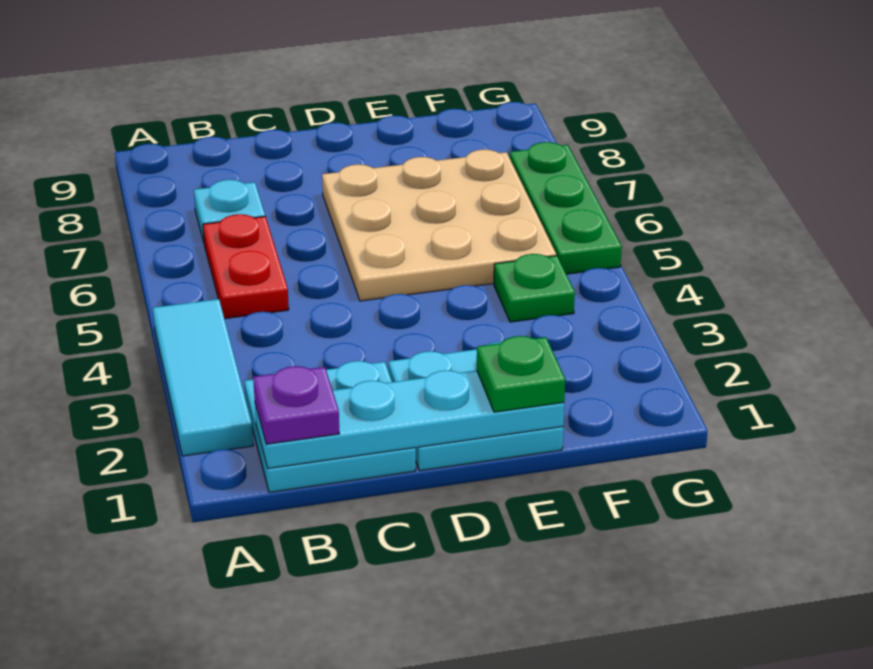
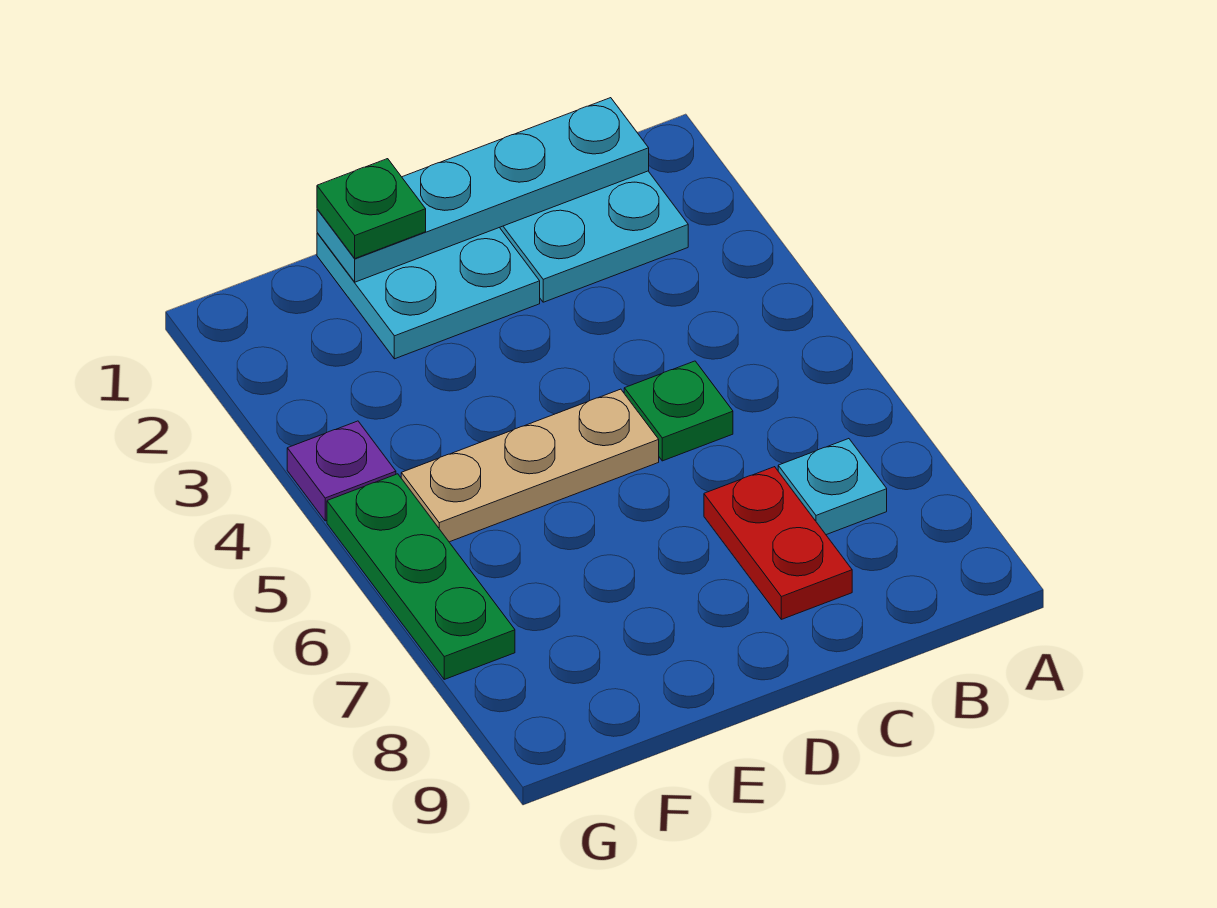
cyan tile A2:A4 level 1 -> none
purple plate B1 level 3 -> purple plate G4 level 1
red plate B5:B6 level 1 -> red plate C7:C8 level 1
tan plate D5:F7 level 1 -> tan plate D5:F5 level 1
green plate F4 level 1 -> green plate C5 level 1

